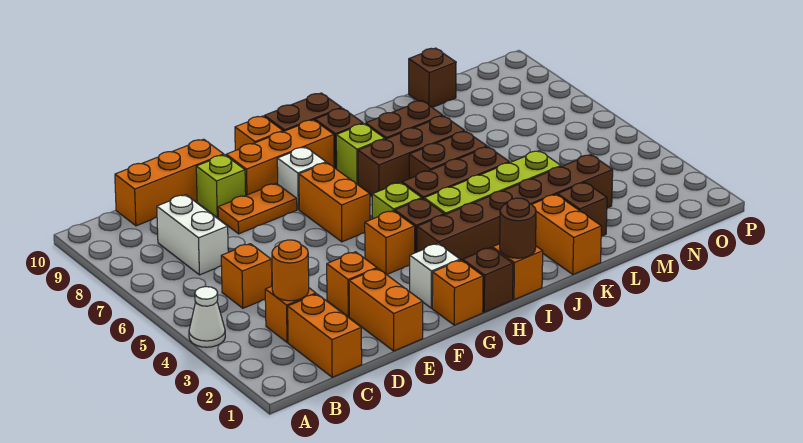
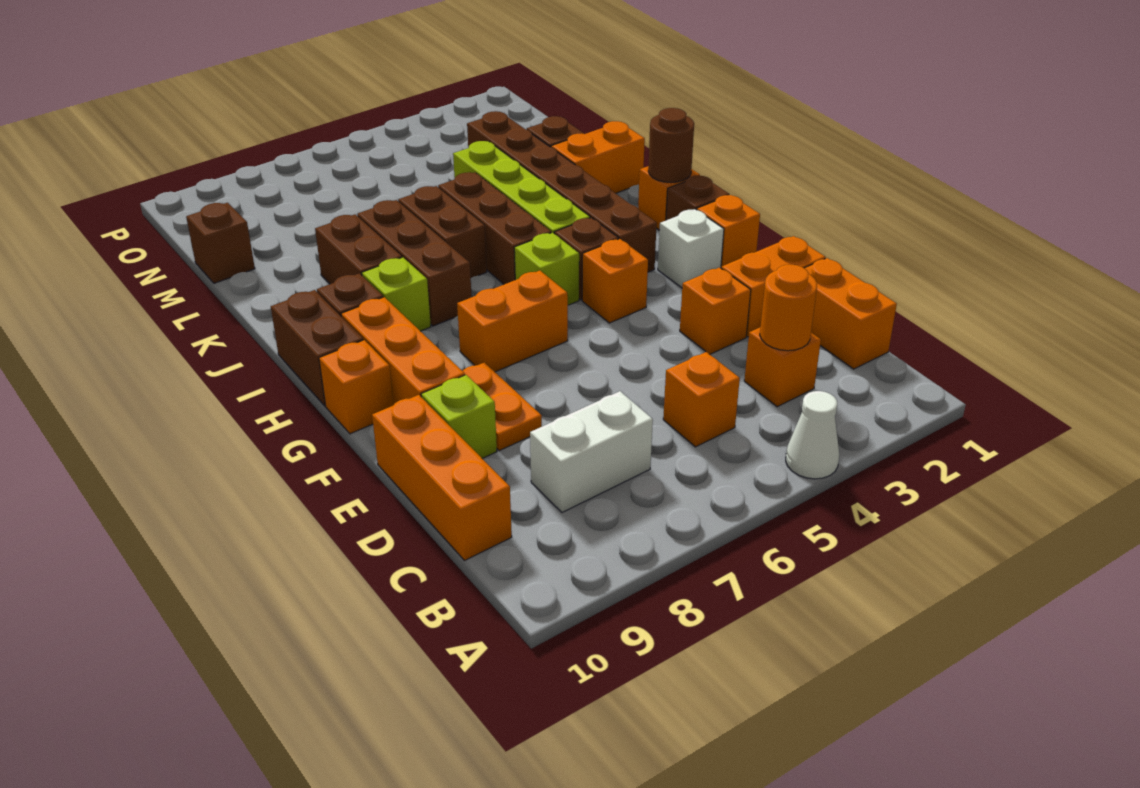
orange brick C1:C2 level 1 -> orange brick C1:D1 level 1
white brick G8 level 1 -> none

